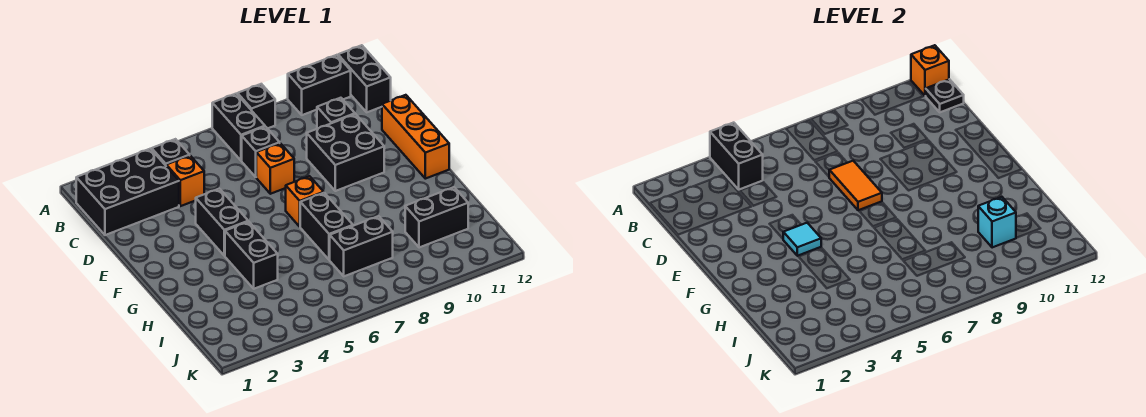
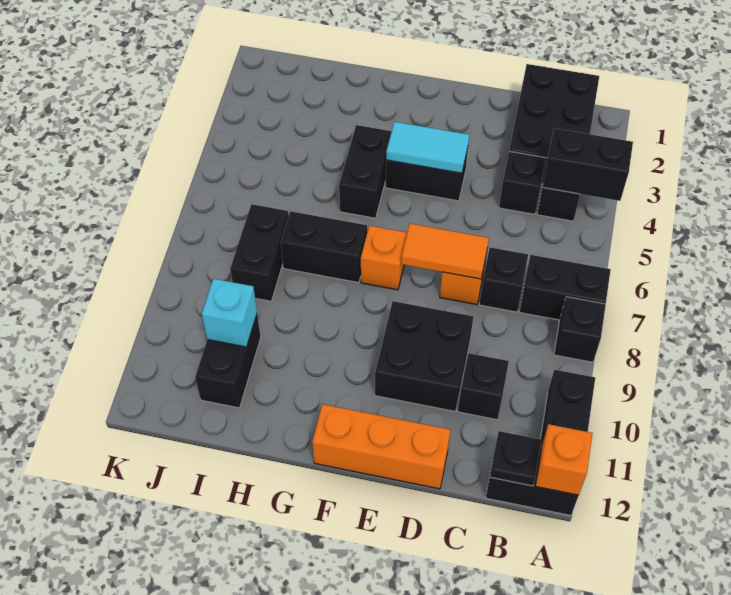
orange brick C4 level 1 -> black brick C4 level 1
cyan tile F4 level 2 -> cyan tile E4:F4 level 2
black brick G4:H4 level 1 -> black brick G4:G5 level 1

